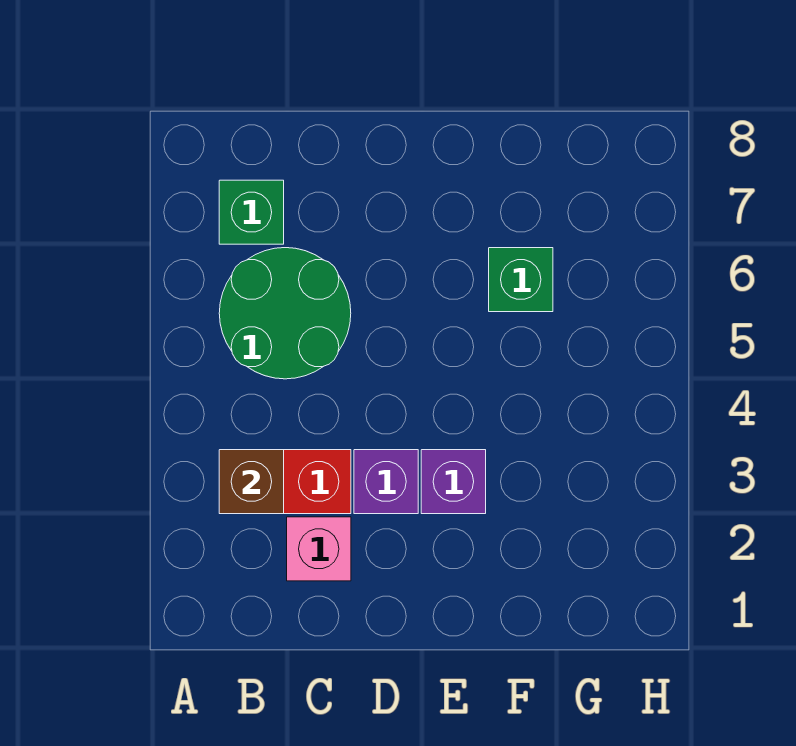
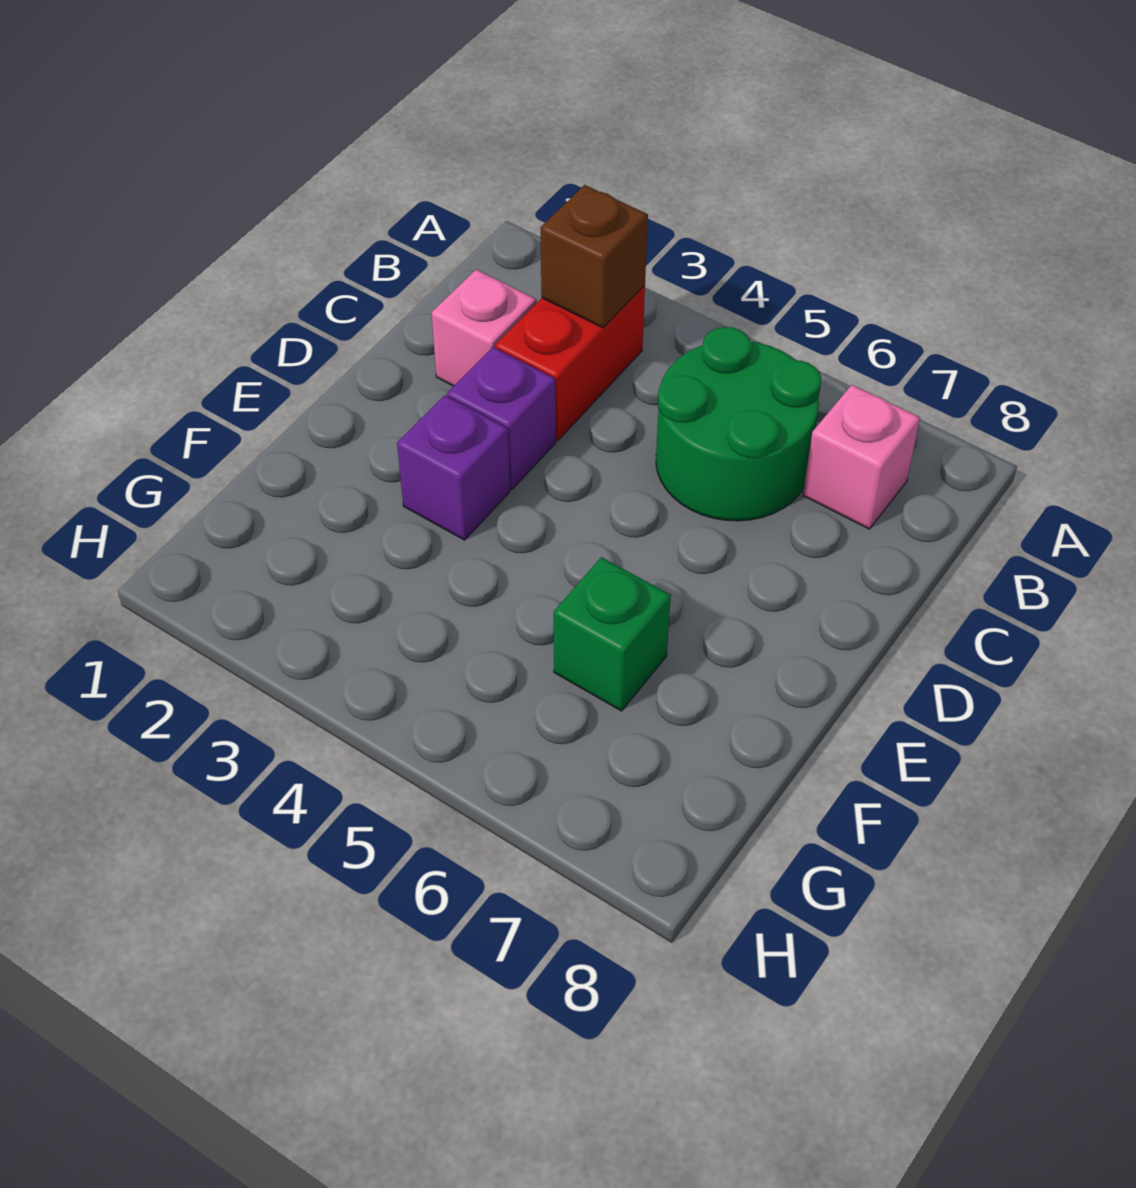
green brick B7 level 1 -> pink brick B7 level 1

